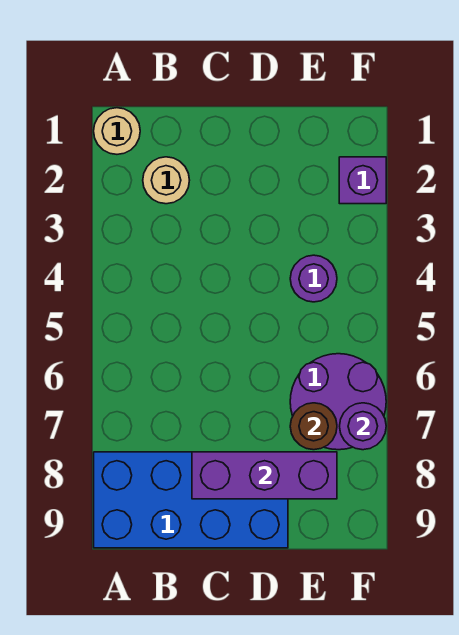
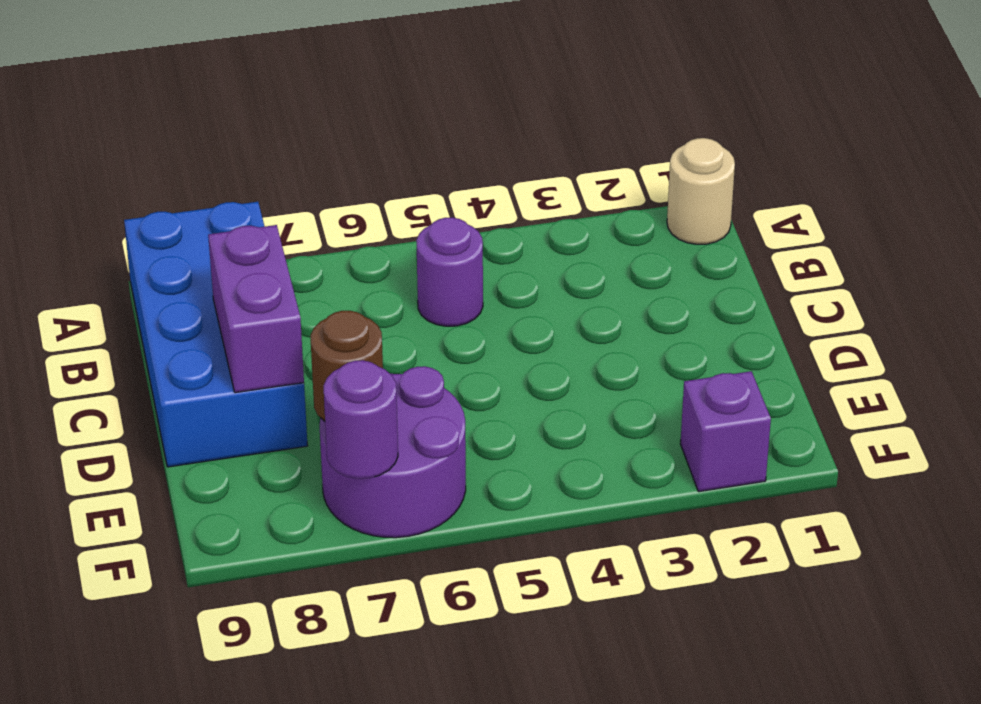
tan round brick B2 level 1 -> none
purple brick C8:E8 level 2 -> purple brick C8:D8 level 2
purple round brick E4 level 1 -> purple round brick B5 level 1

